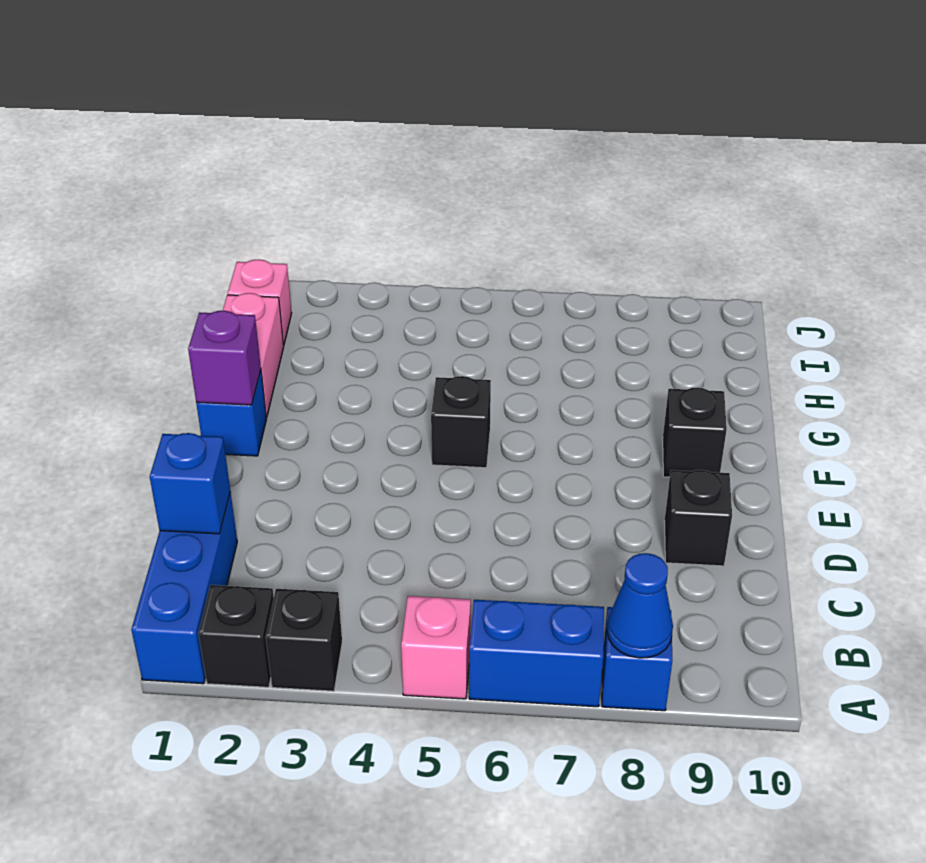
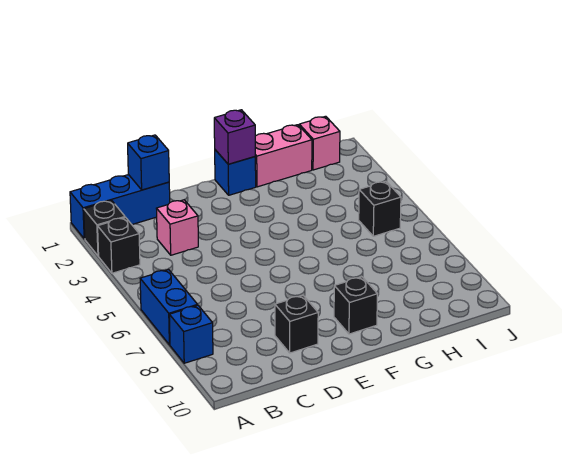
pink brick A5 level 1 -> pink brick C3 level 1
blue cone A8 level 2 -> none
black brick F5 level 1 -> black brick I5 level 1

